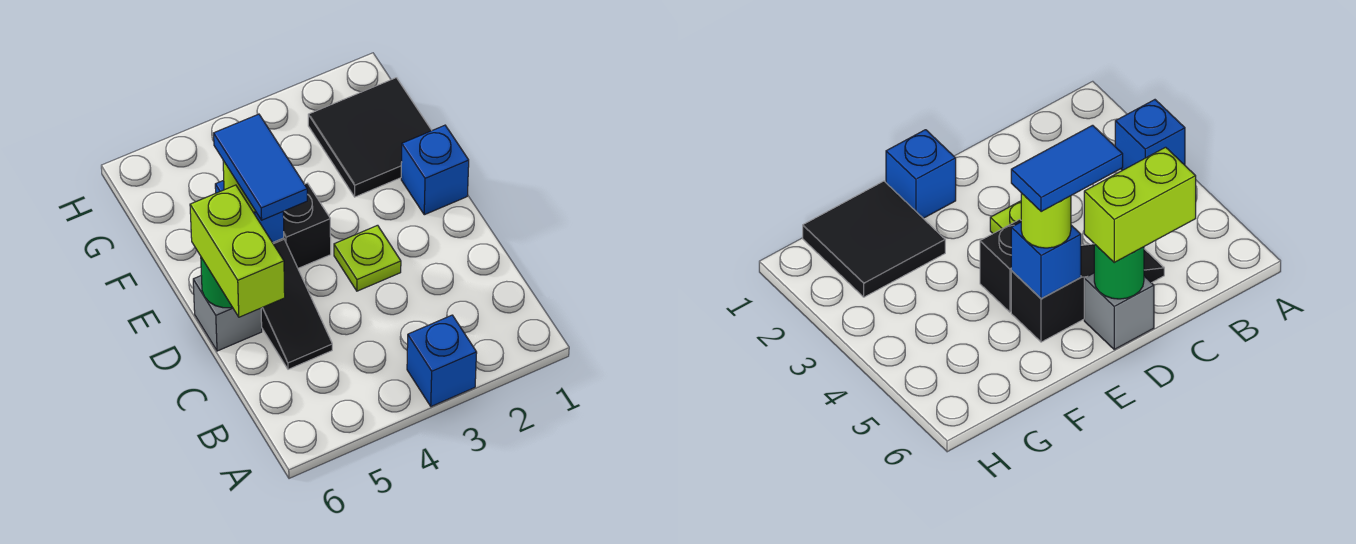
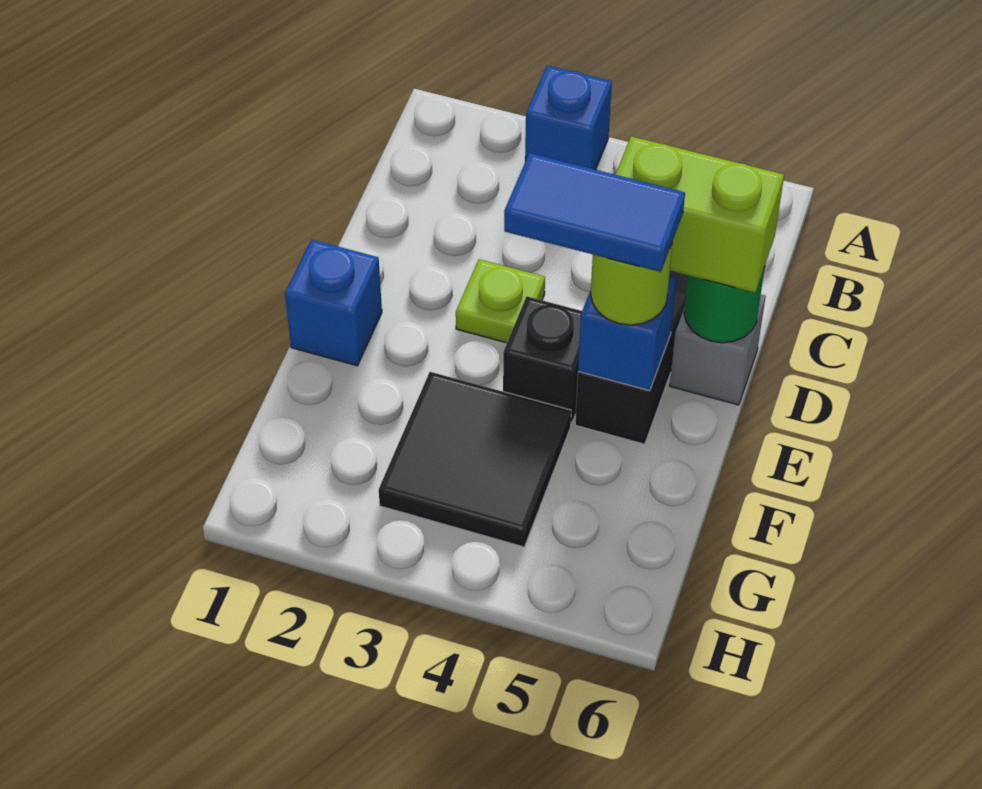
lime brick C6:D6 level 3 -> lime brick D5:D6 level 3
blue tile D5:E5 level 4 -> blue tile E4:E5 level 4
black tile F1:G2 level 1 -> black tile F3:G4 level 1

